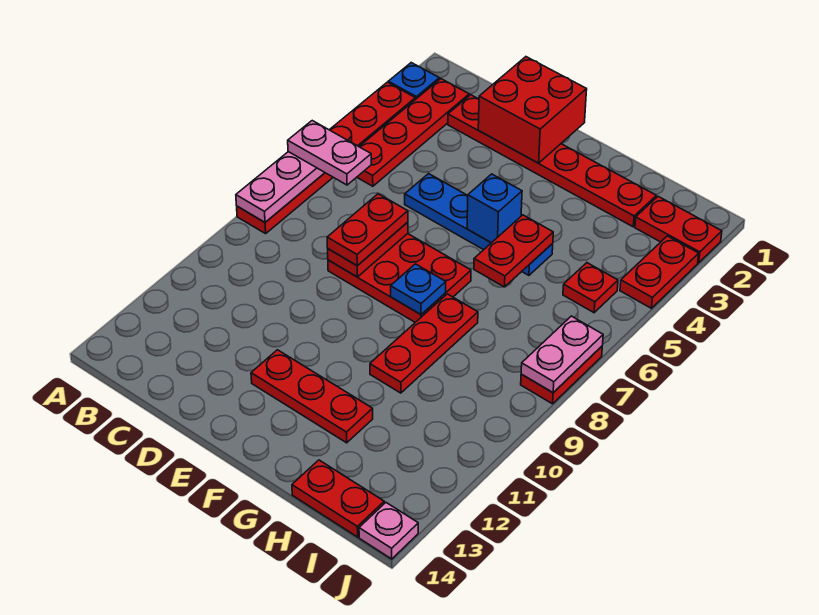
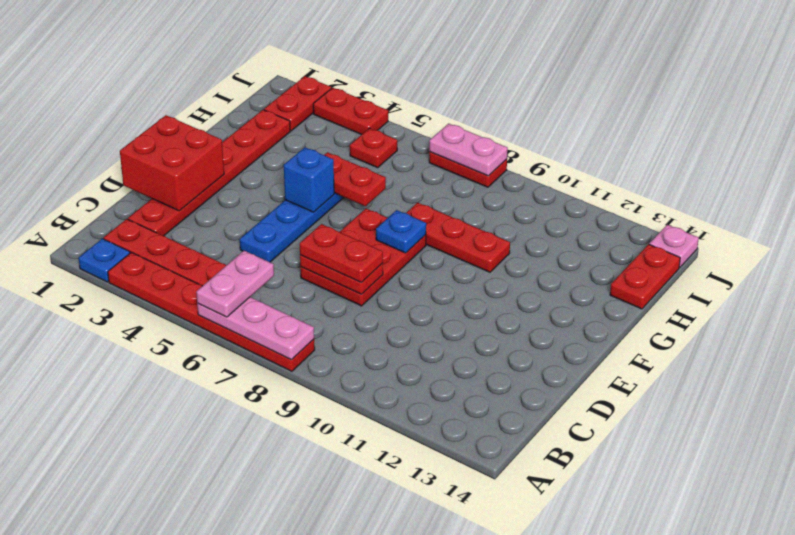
red plate E12:G12 level 1 -> none

